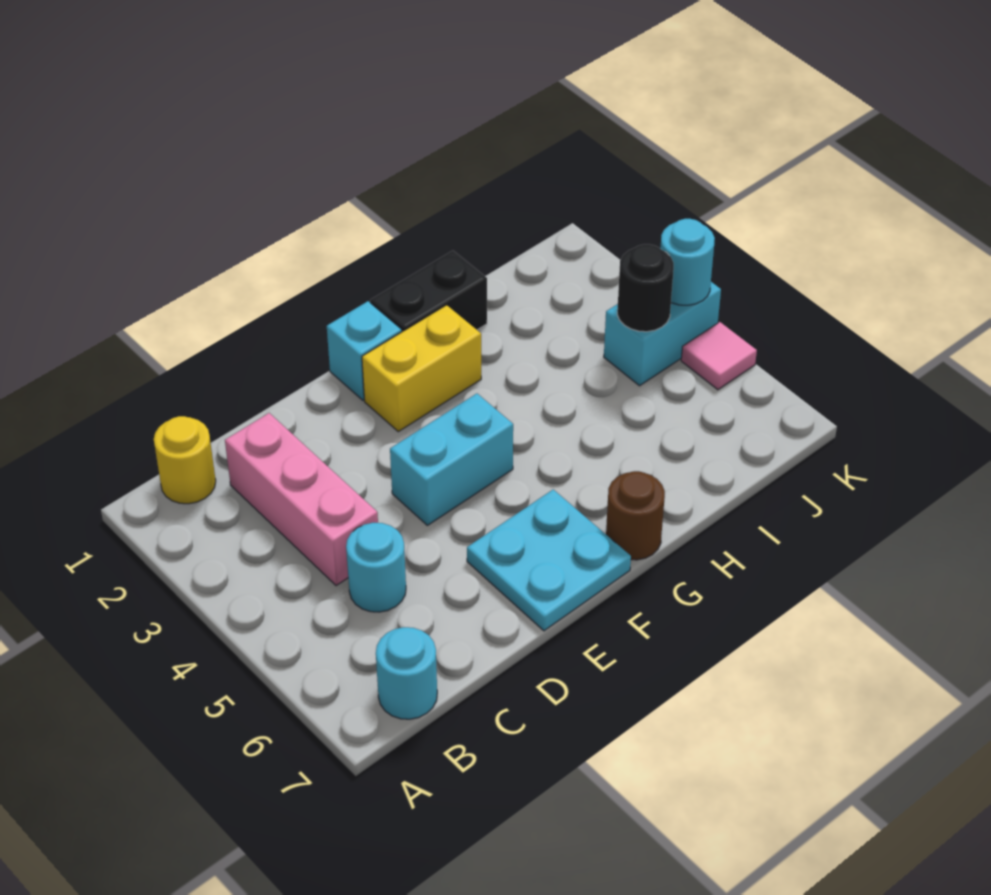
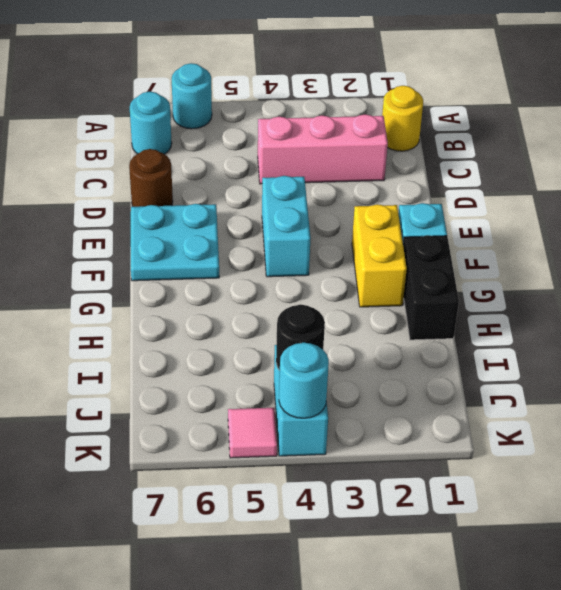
cyan round brick C5 level 1 -> cyan round brick A6 level 1
brown round brick G7 level 1 -> brown round brick D7 level 1

